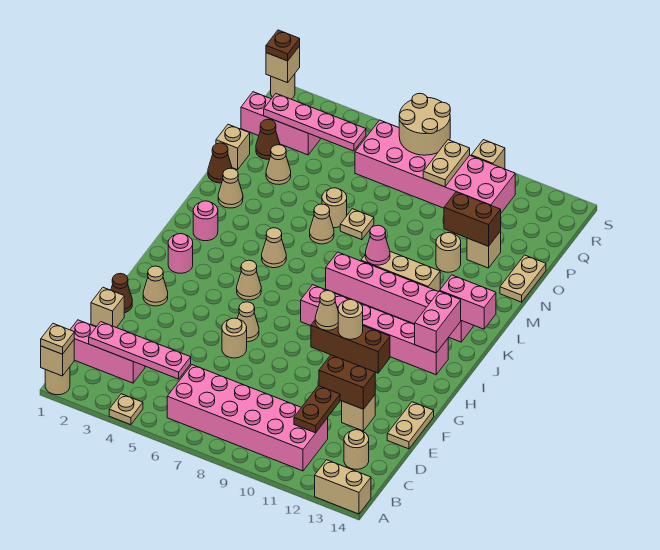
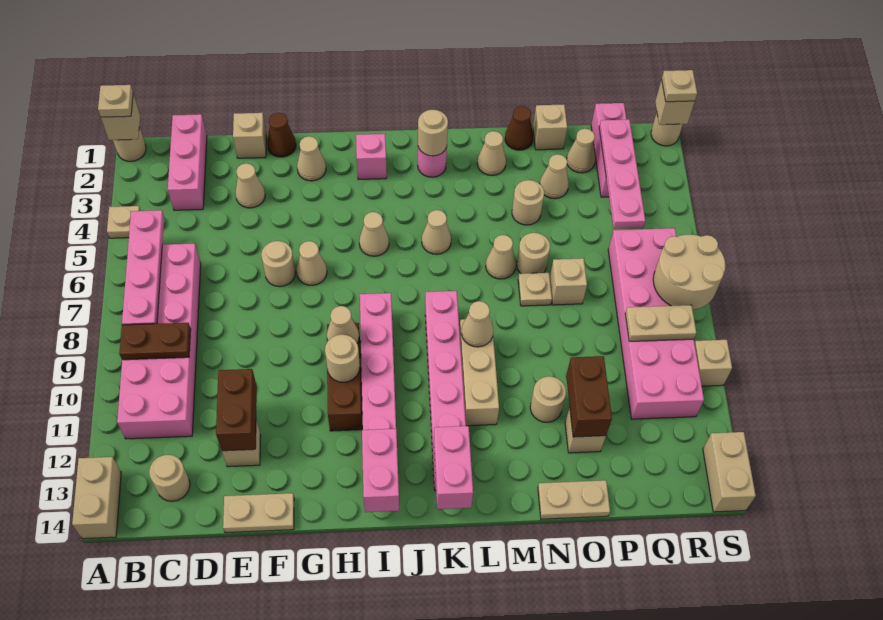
pink plate C2:C5 level 2 -> pink plate B5:B8 level 2
brown plate C11:D11 level 2 -> brown plate B9:C9 level 2
none -> tan cone E3 level 1
pink round brick I2 level 1 -> pink brick I2 level 1
pink brick I13:J13 level 2 -> pink brick I13:I14 level 2
none -> tan round brick K2 level 2
pink cone L9 level 2 -> tan cone L9 level 2
none -> tan round brick N4 level 1
none -> tan brick O7 level 1
brown cone P2 level 1 -> tan cone P2 level 1
brown plate S1 level 3 -> tan plate S1 level 3
none -> tan brick S13:S14 level 1

